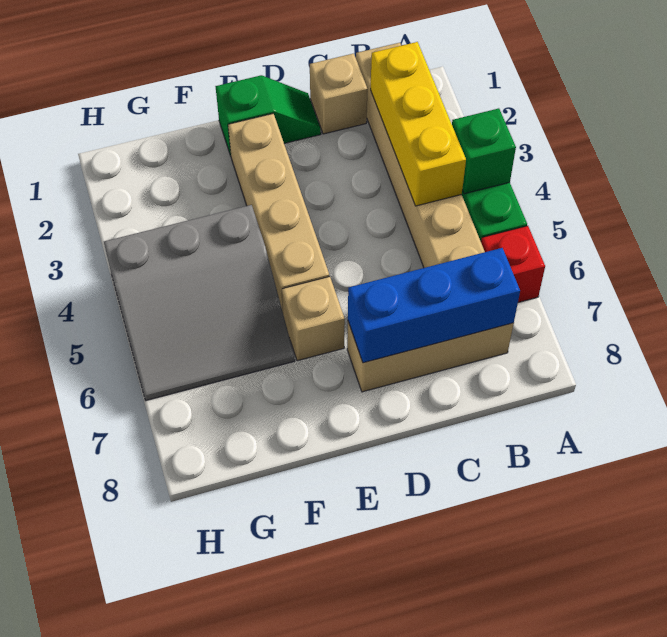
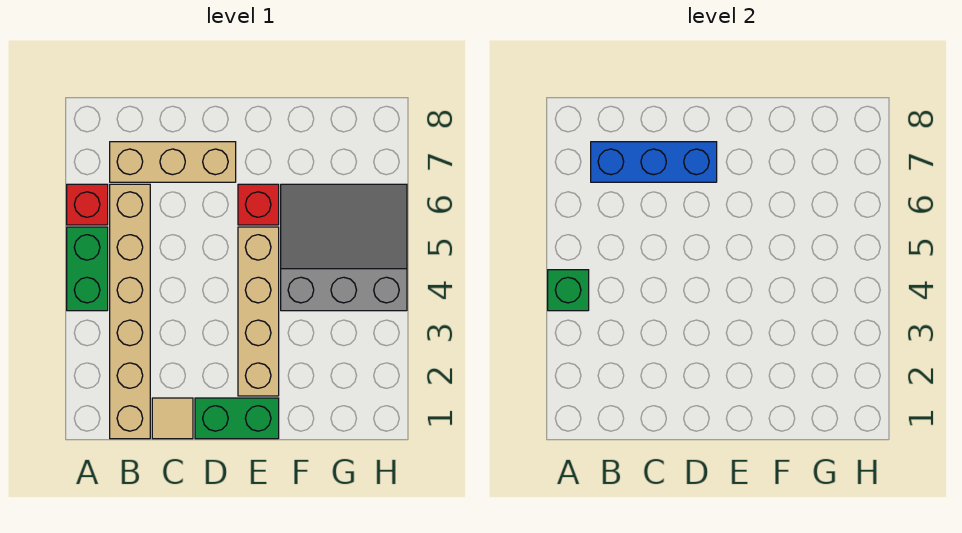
yellow brick B2:B4 level 2 -> none
tan brick C1 level 1 -> tan tile C1 level 1
green slope D1:E1 level 1 top E -> green brick D1:E1 level 1
tan brick E6 level 1 -> red brick E6 level 1

